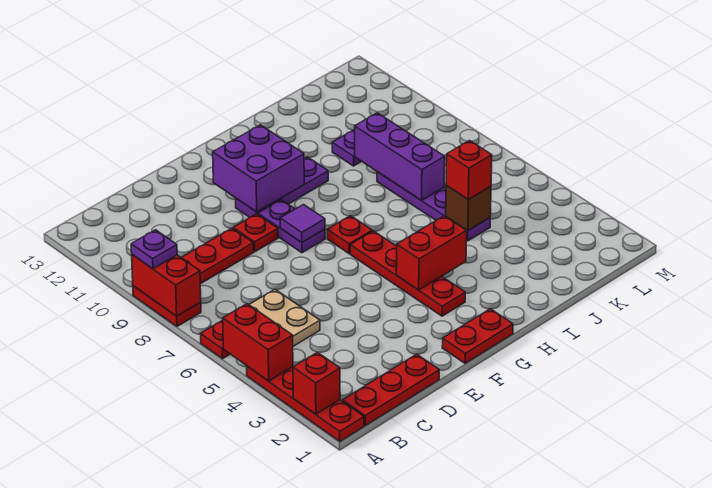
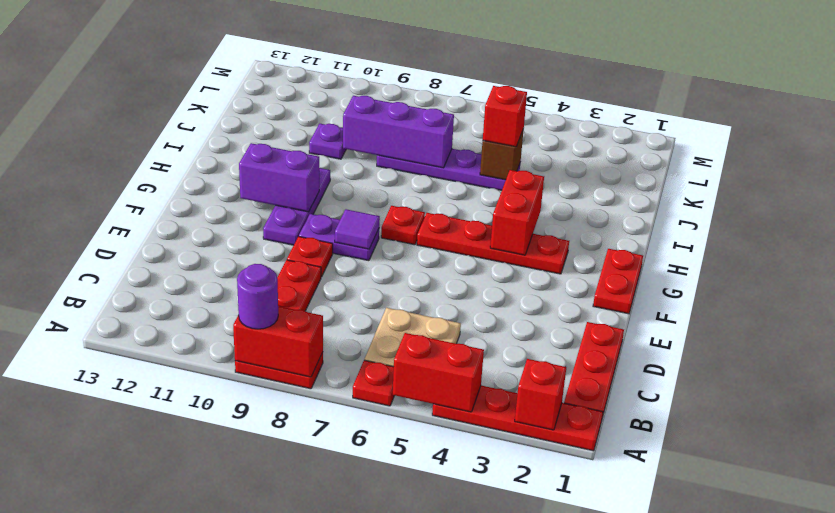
purple plate A9 level 3 -> purple round brick A9 level 3
purple brick F10:G11 level 2 -> purple brick G10:G11 level 2

